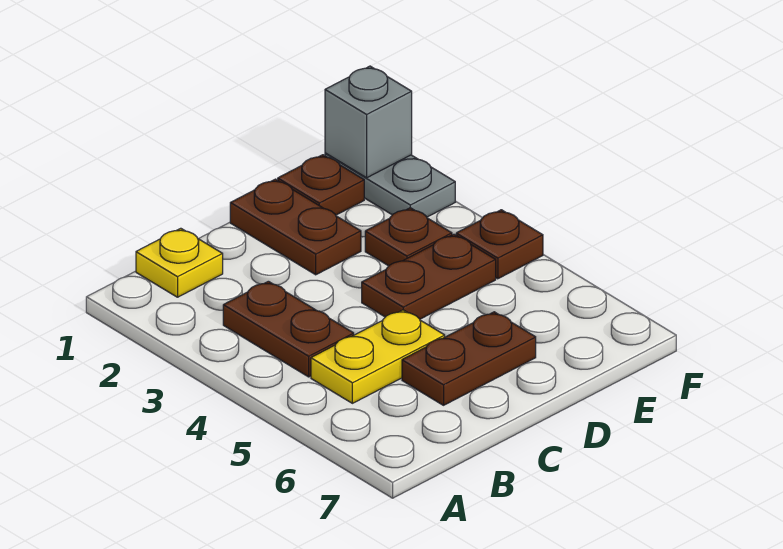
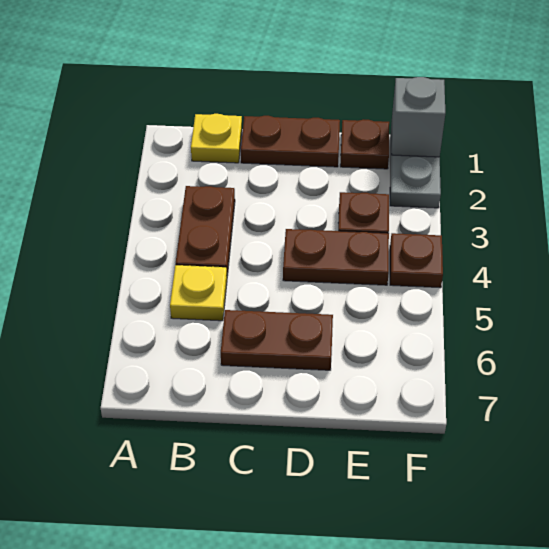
yellow plate B5:C5 level 1 -> yellow plate B5 level 1
brown plate D1:D2 level 1 -> brown plate C1:D1 level 1

